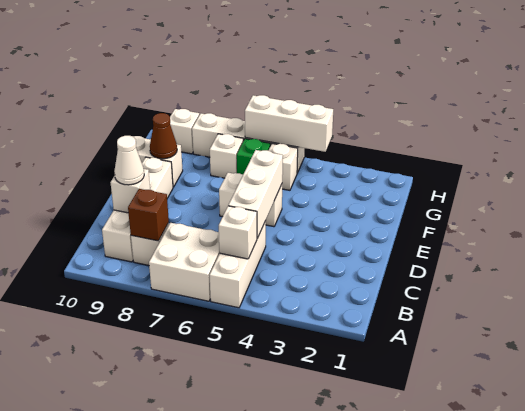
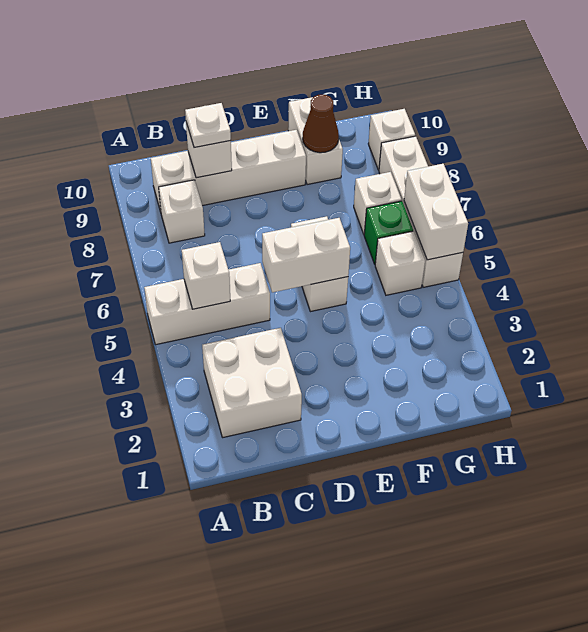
white brick A6:B7 level 1 -> white brick B2:C3 level 1
brown brick B8 level 2 -> none
white brick C5:E5 level 2 -> white brick D5:E5 level 2
white cone C9 level 3 -> white plate C9 level 3
white brick H4:H6 level 2 -> white brick H5:H6 level 2

